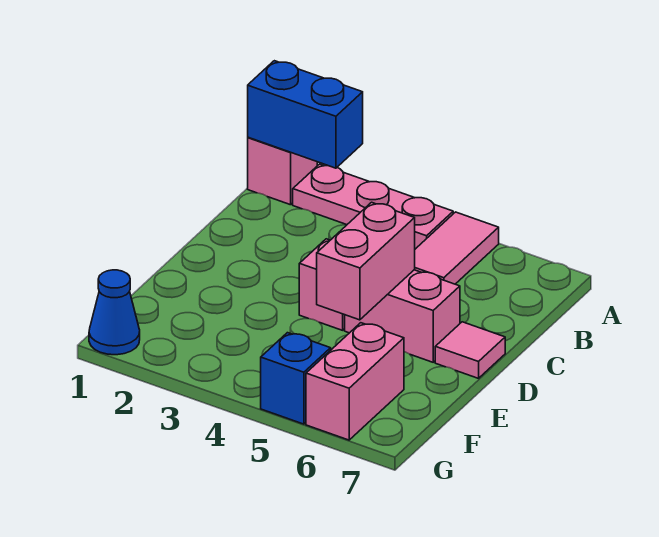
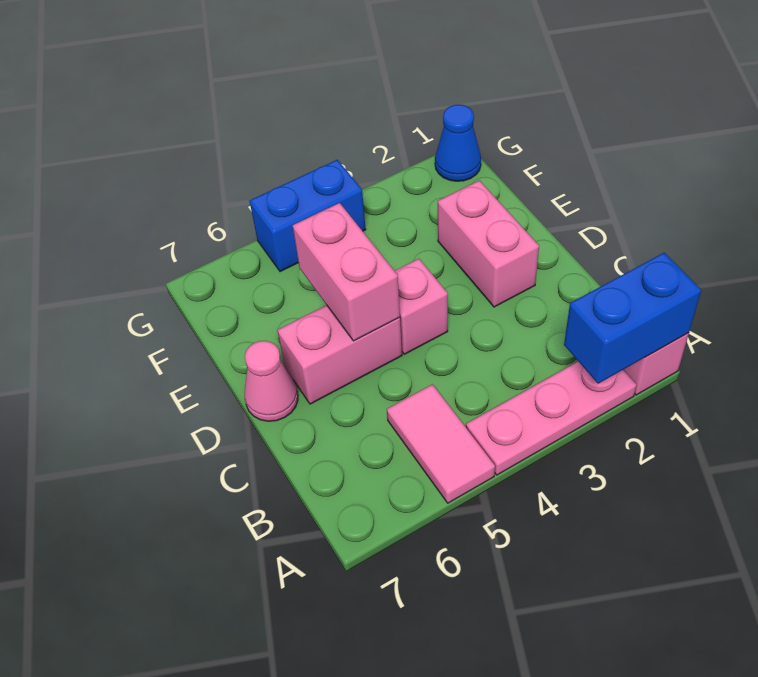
pink tile D7 level 1 -> pink cone D7 level 1
pink brick F6:G6 level 1 -> pink brick D2:E2 level 1
blue brick G5 level 1 -> blue brick G4:G5 level 1

